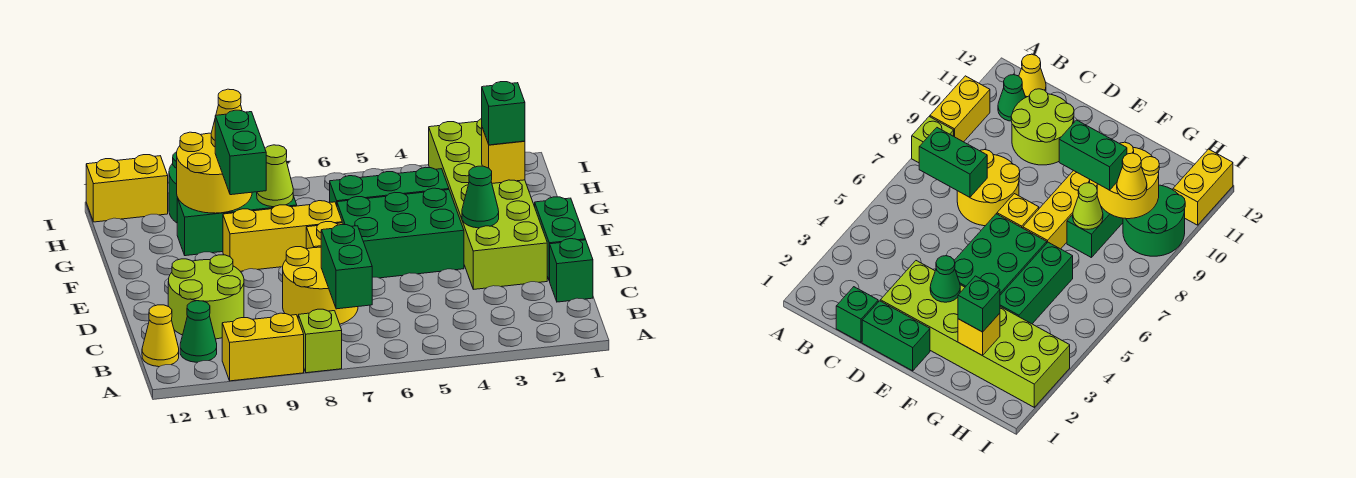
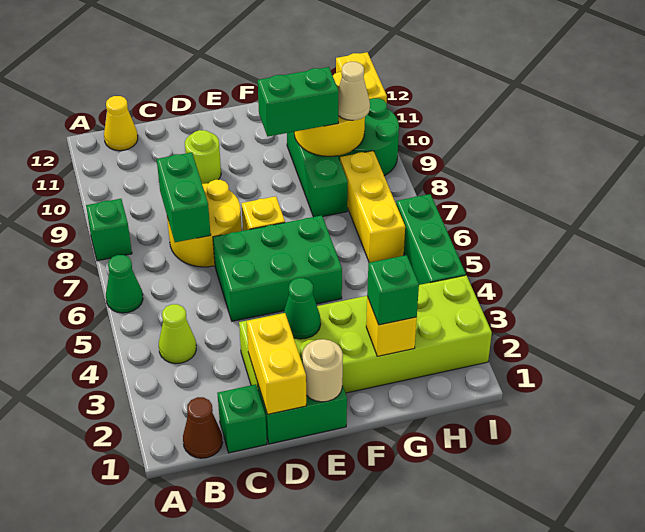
lime brick A8 level 1 -> green brick A8 level 1
yellow brick A9:A10 level 1 -> yellow brick D1:D2 level 2
none -> brown cone B1 level 1
green brick B7:C7 level 2 -> green brick C7:C8 level 2
green cone B11 level 1 -> green cone A6 level 1
lime round brick C10:D11 level 1 -> lime round brick D10 level 1
none -> tan round brick E1 level 2
green brick E4:F6 level 1 -> green brick D5:F6 level 1
yellow brick F7:F9 level 1 -> yellow brick H6:H8 level 1
green brick G4:G6 level 1 -> green brick I4:I6 level 1
lime cone G8 level 2 -> lime cone B4 level 1
yellow cone H9 level 3 -> tan cone H9 level 3

